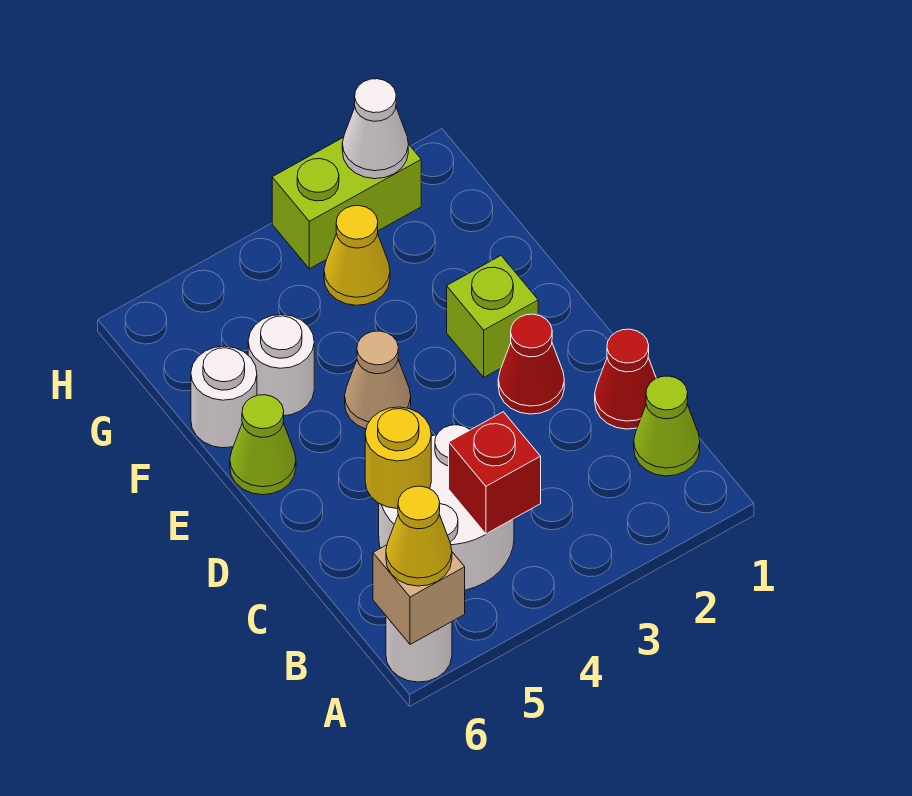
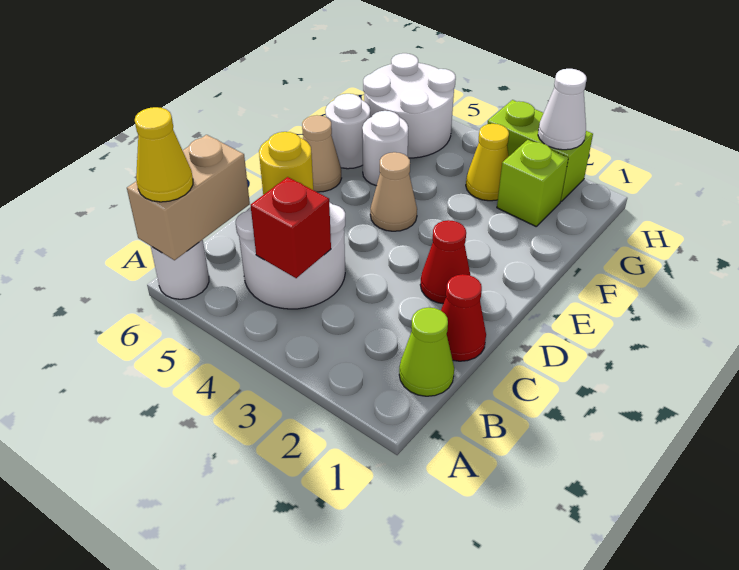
tan brick A6 level 2 -> tan brick A6:B6 level 2
lime brick E2 level 1 -> lime brick G2 level 1
lime cone E6 level 1 -> tan cone E6 level 1
none -> white round brick G5:H6 level 1

